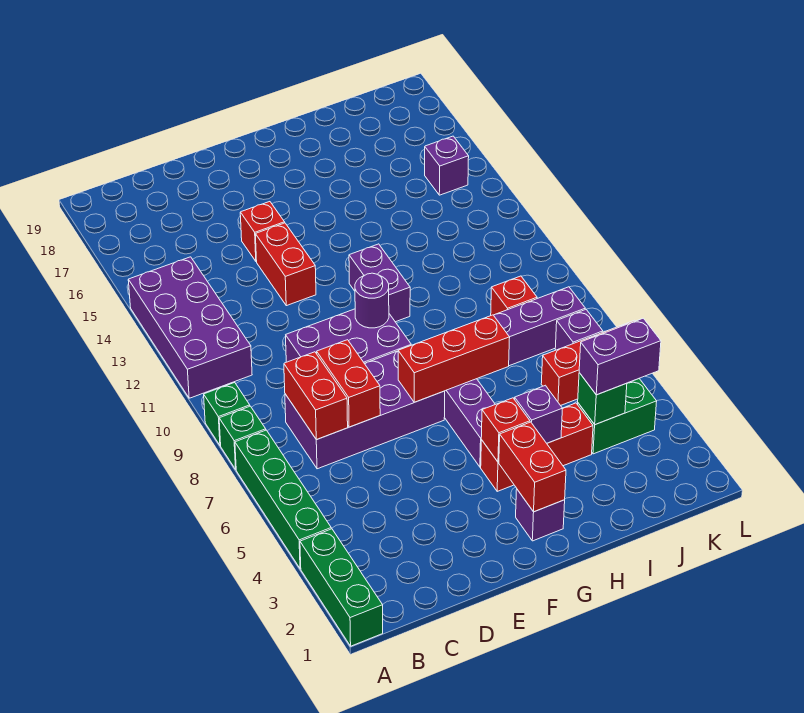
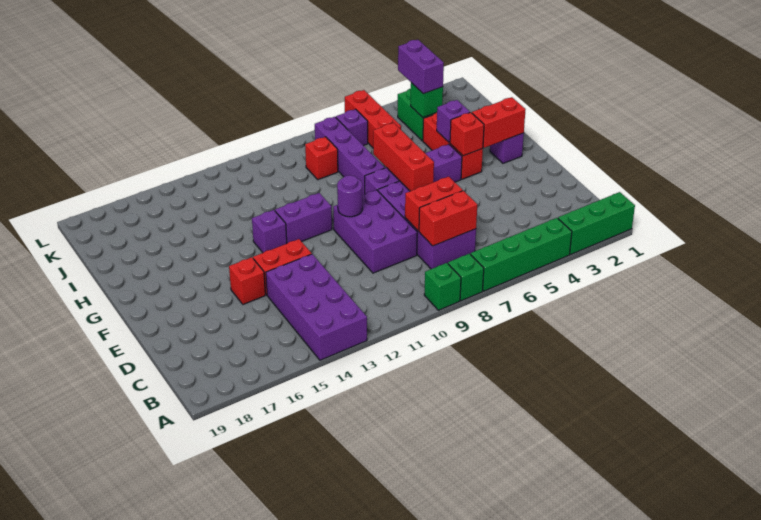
purple brick A11:B14 level 1 -> purple brick A13:D14 level 1
purple brick K15 level 1 -> purple brick G13 level 1

